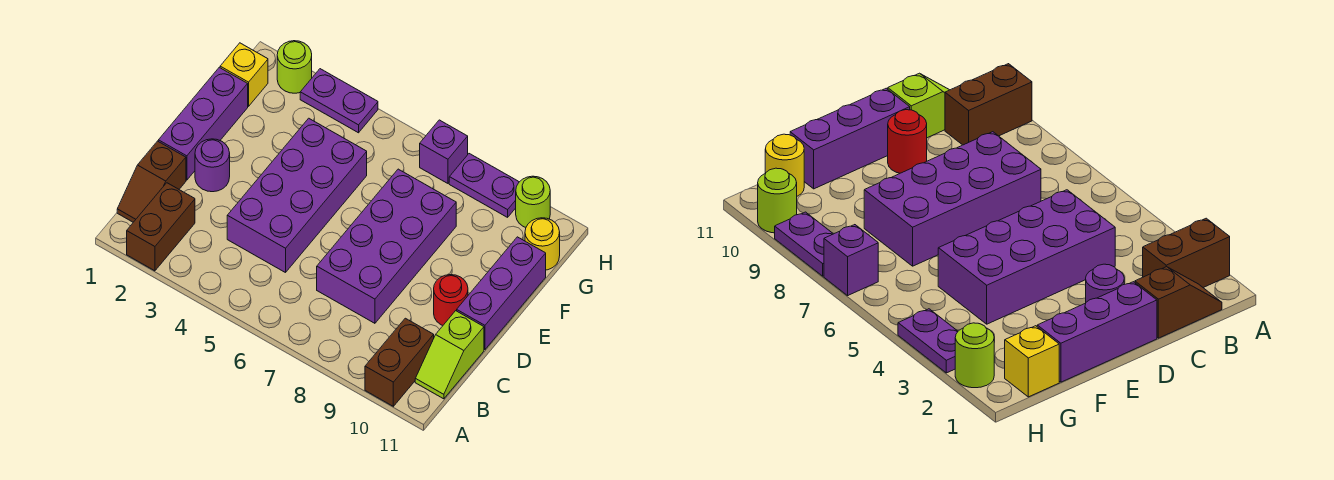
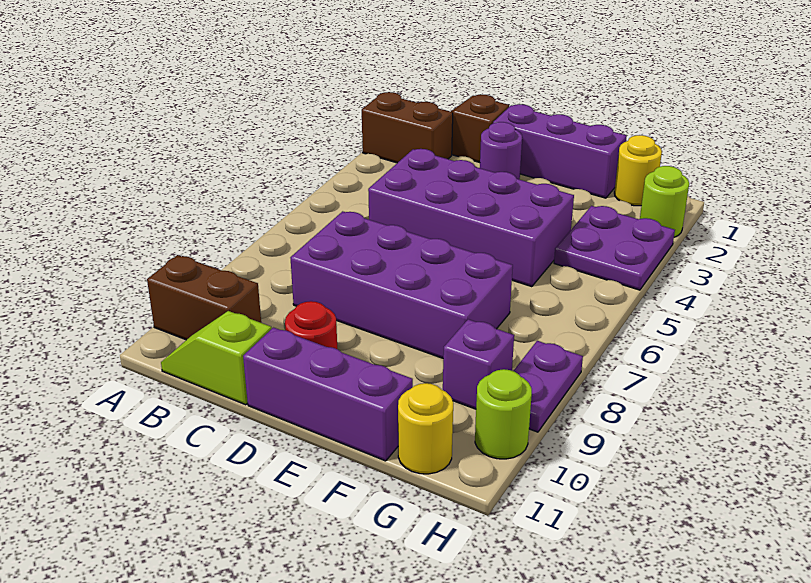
yellow brick G1 level 1 -> yellow round brick G1 level 1
purple plate H3:H4 level 1 -> purple plate G3:H4 level 1
purple brick H7 level 1 -> purple brick G9 level 1

